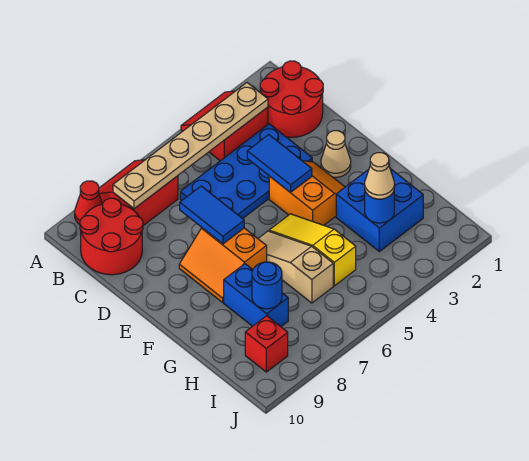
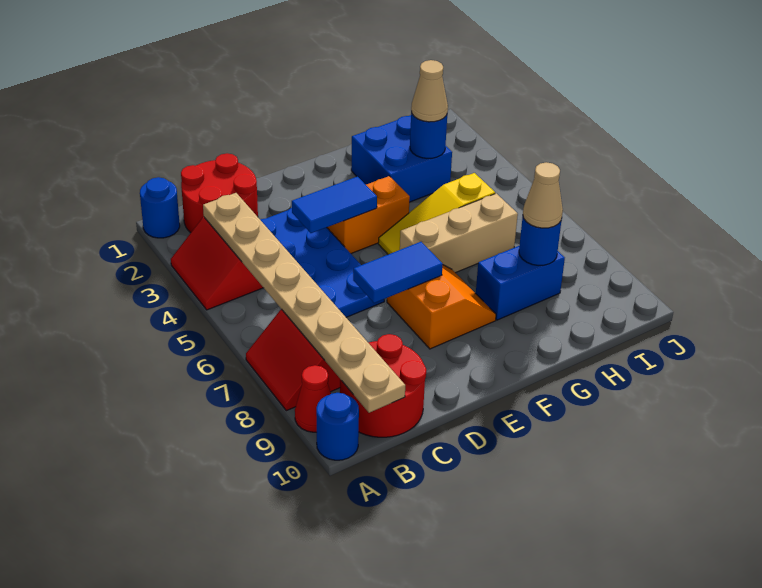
none -> blue round brick A1 level 1
none -> blue round brick A10 level 1
tan plate B3:B8 level 2 -> tan plate B3:B10 level 2
tan cone E2 level 1 -> tan cone H8 level 3
orange slope E7:F8 level 1 top 7 -> orange slope E7:F8 level 1 top E
tan slope F6:H6 level 1 top H -> tan brick F6:H6 level 1
red brick I9 level 1 -> none

